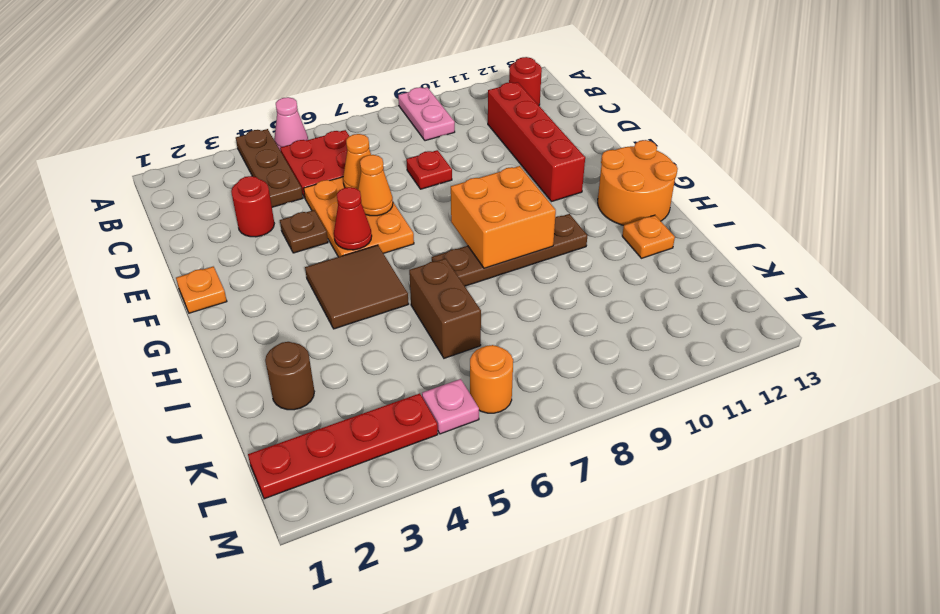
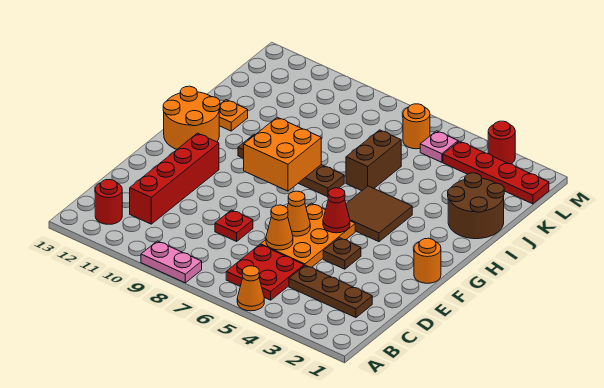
brown plate A4:C4 level 1 -> brown plate C2:C4 level 1
pink cone A5 level 1 -> orange cone A5 level 1
pink plate A9:B9 level 1 -> pink plate A8:A9 level 1
red round brick D3 level 1 -> red round brick M3 level 1
orange plate F1 level 1 -> orange round brick F1 level 1
brown round brick J2 level 1 -> brown round brick I1:J2 level 1

